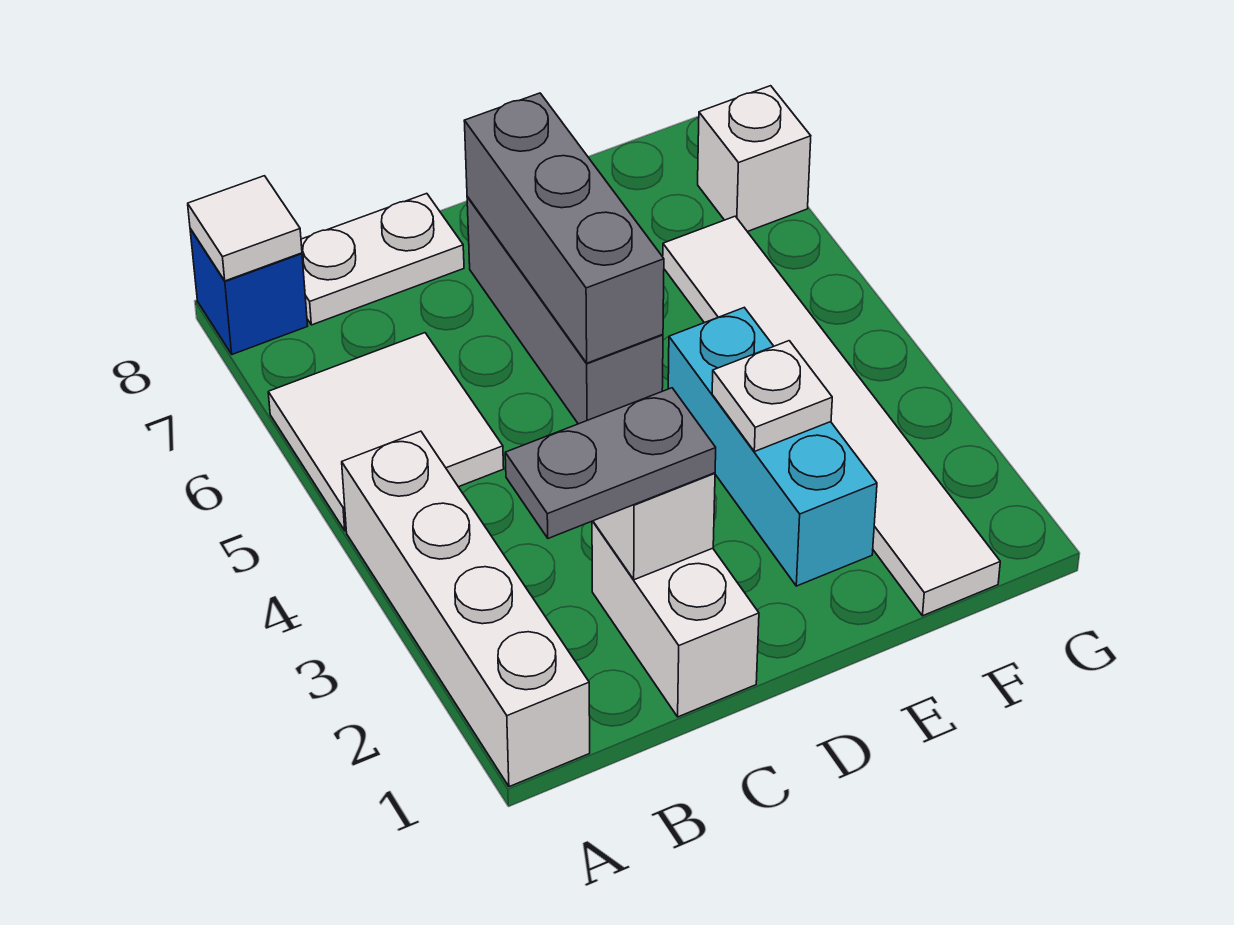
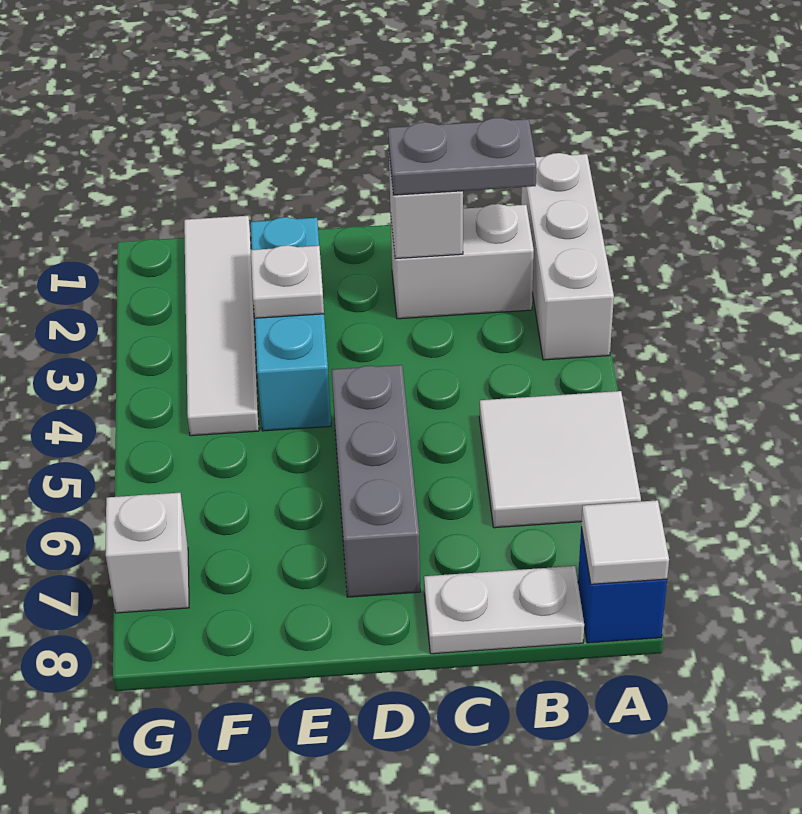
white brick A1:A4 level 1 -> white brick A1:A3 level 1
white brick C1:C2 level 1 -> white brick B2:C2 level 1
grey brick D5:D7 level 2 -> none
white tile F1:F6 level 1 -> white tile F1:F4 level 1

